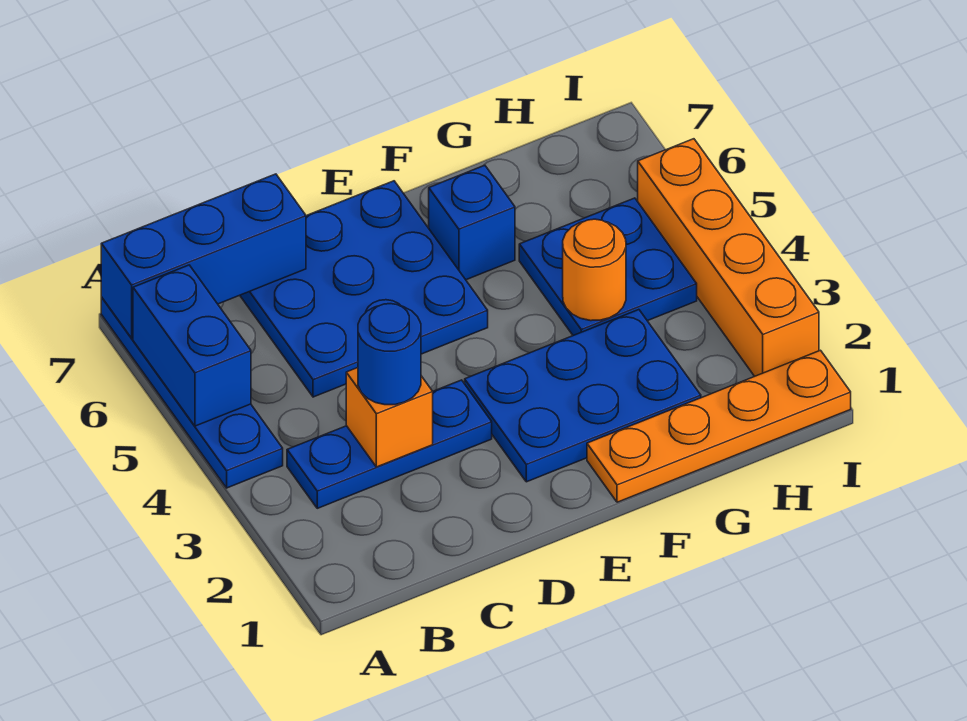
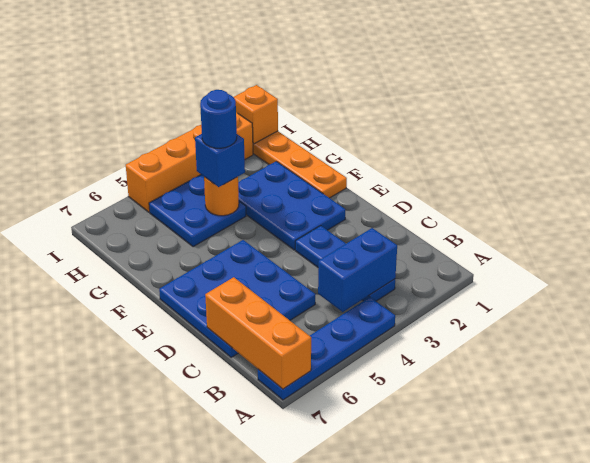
blue brick A5:A6 level 2 -> blue brick B3:B4 level 2
blue brick A7:C7 level 2 -> orange brick A7:C7 level 2
orange brick C3 level 2 -> orange brick I1 level 2
blue round brick C3 level 3 -> blue round brick G4 level 4
blue brick F6 level 1 -> blue brick G4 level 3

